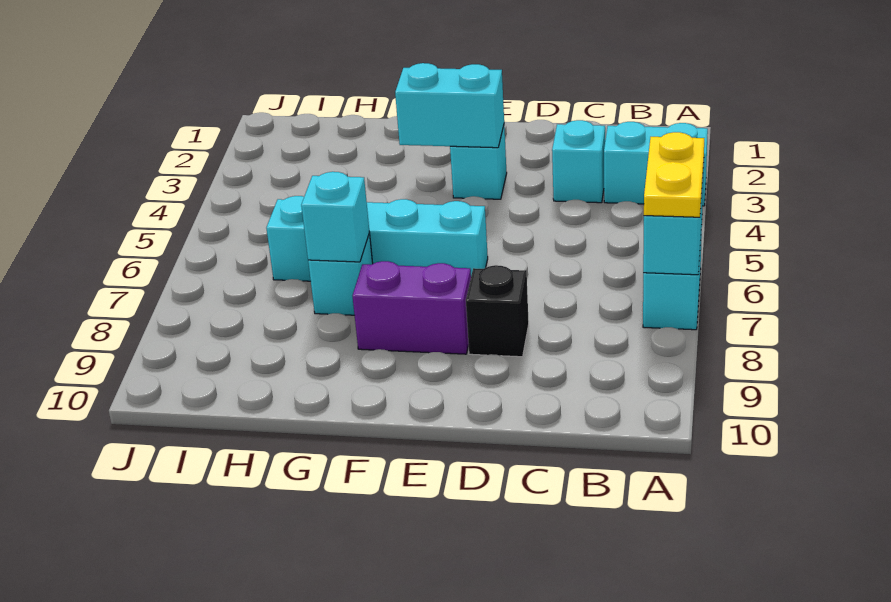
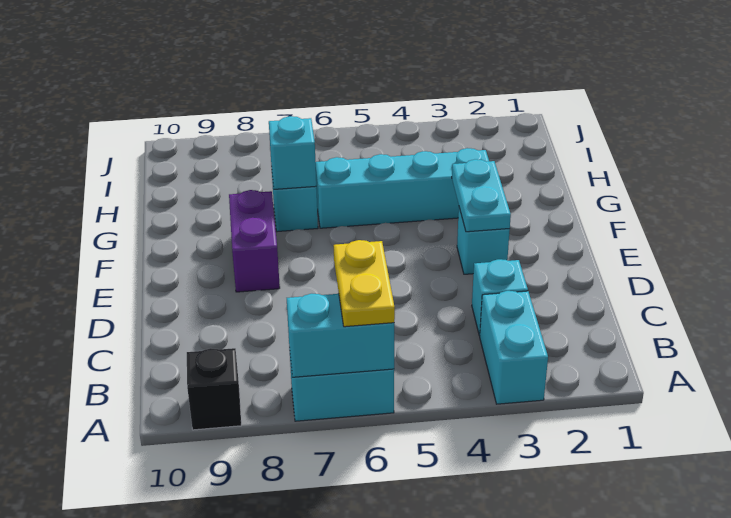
yellow plate A6:A7 level 3 -> yellow plate A6:B6 level 3
black brick D8 level 1 -> black brick A9 level 1
cyan brick E3:F3 level 2 -> cyan plate E3:F3 level 2
cyan brick E6:H6 level 1 -> cyan brick G3:G6 level 1

